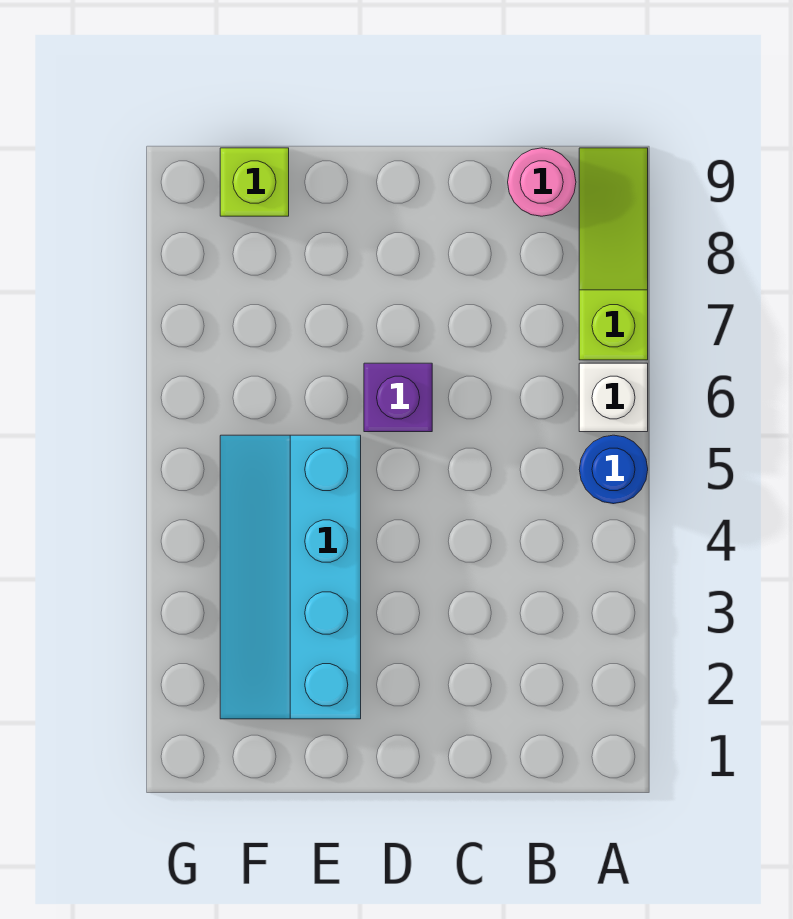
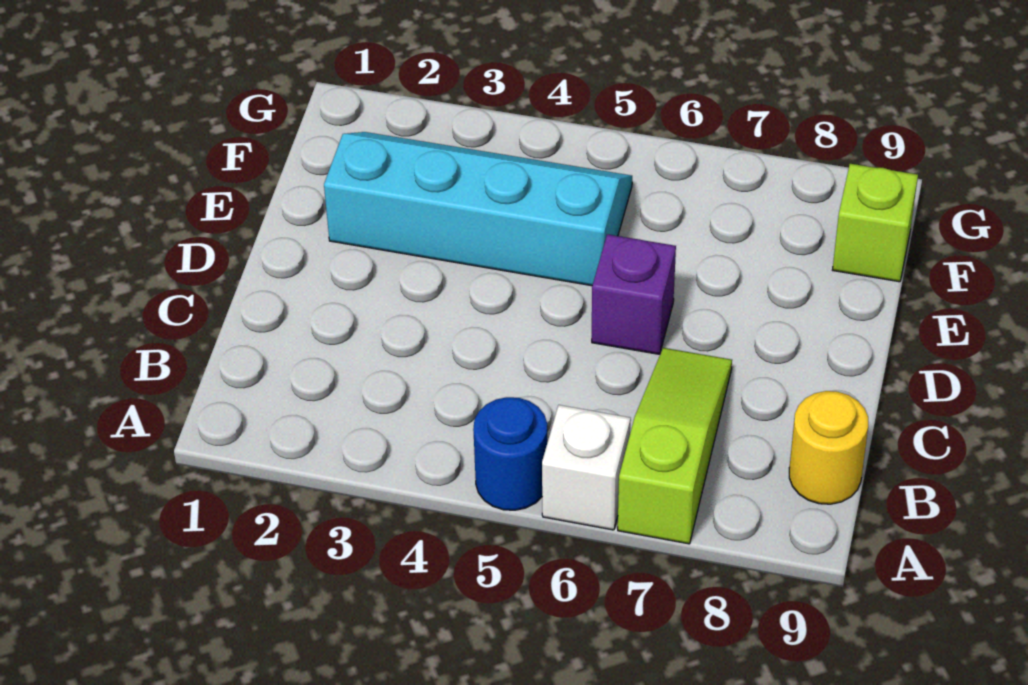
lime slope A7:A9 level 1 top 7 -> lime slope A7:C7 level 1 top A
pink round brick B9 level 1 -> yellow round brick B9 level 1

